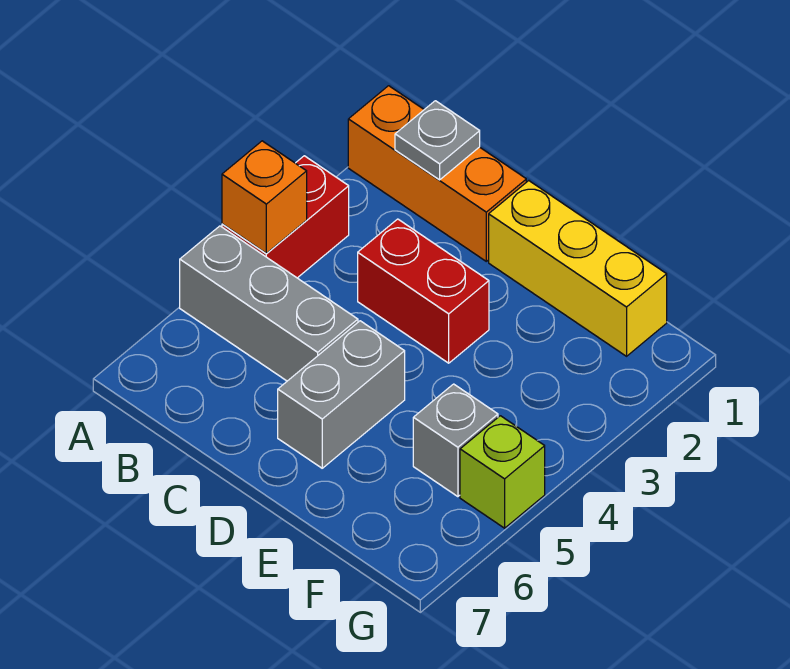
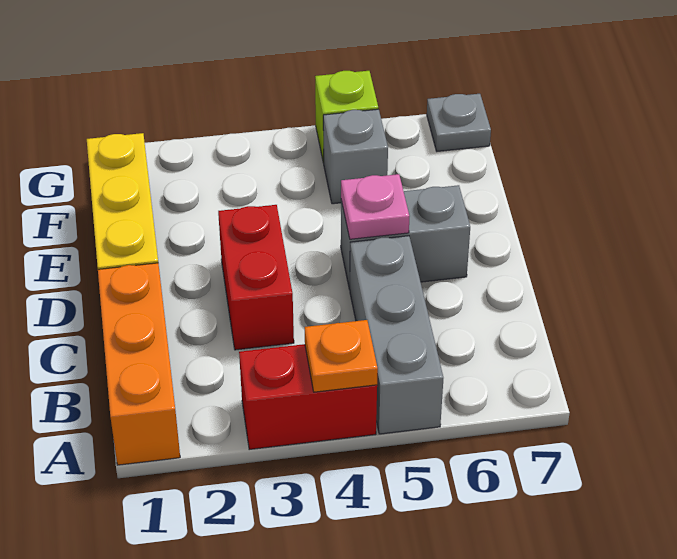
orange brick A4 level 2 -> orange plate A4 level 2
grey plate B1 level 2 -> grey plate G7 level 1
none -> pink plate D5 level 2

